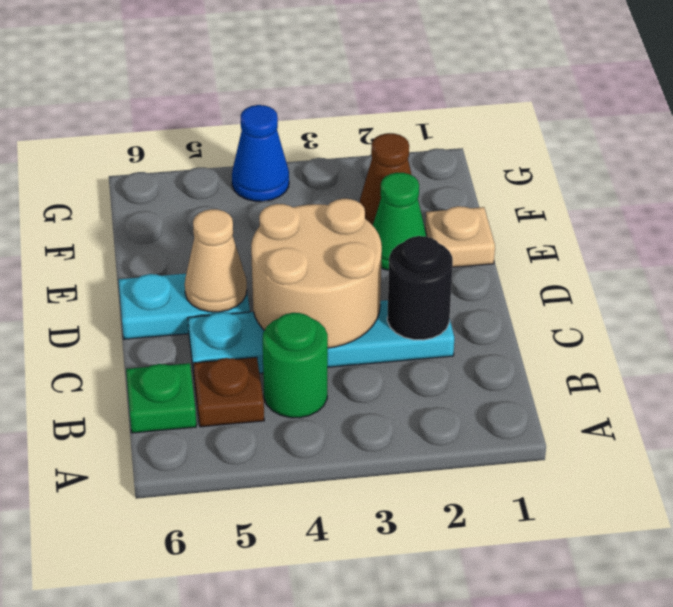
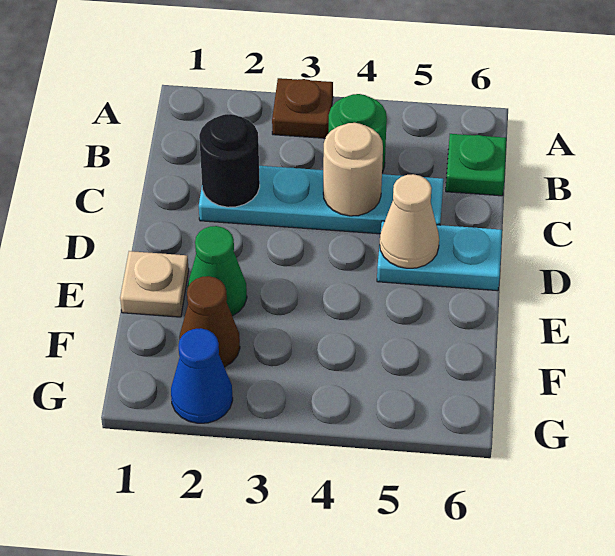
brown plate B5 level 1 -> brown plate A3 level 1
tan round brick C3:D4 level 2 -> tan round brick C4 level 2
blue cone G4 level 1 -> blue cone G2 level 1

